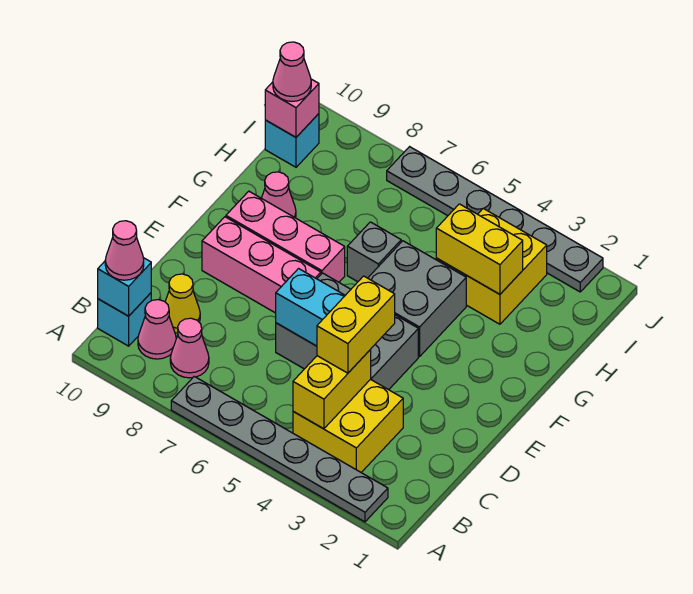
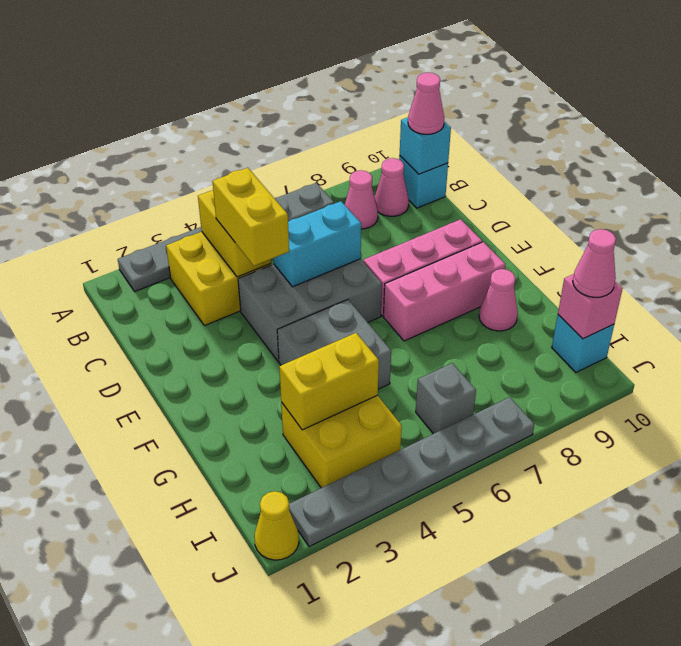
yellow cone C9 level 1 -> yellow cone J1 level 1
grey brick G6 level 1 -> grey brick I6 level 1

